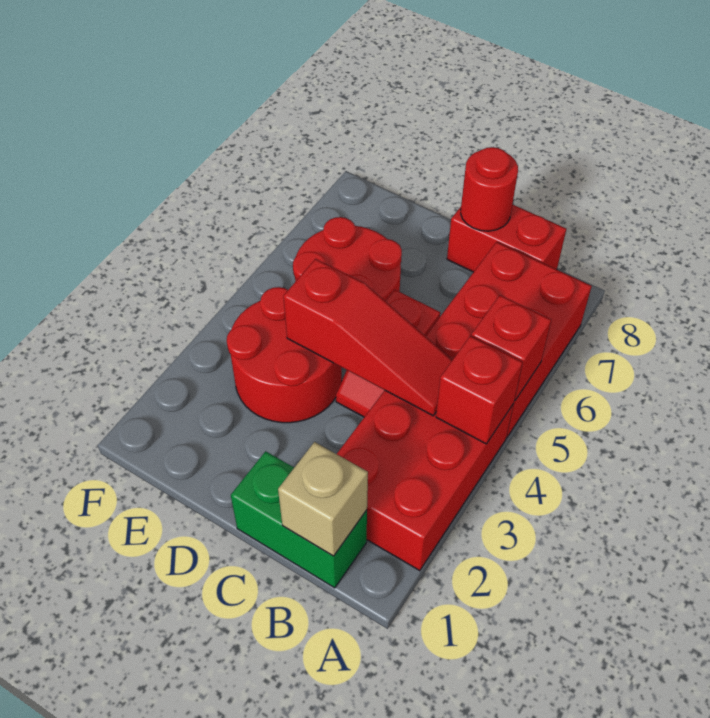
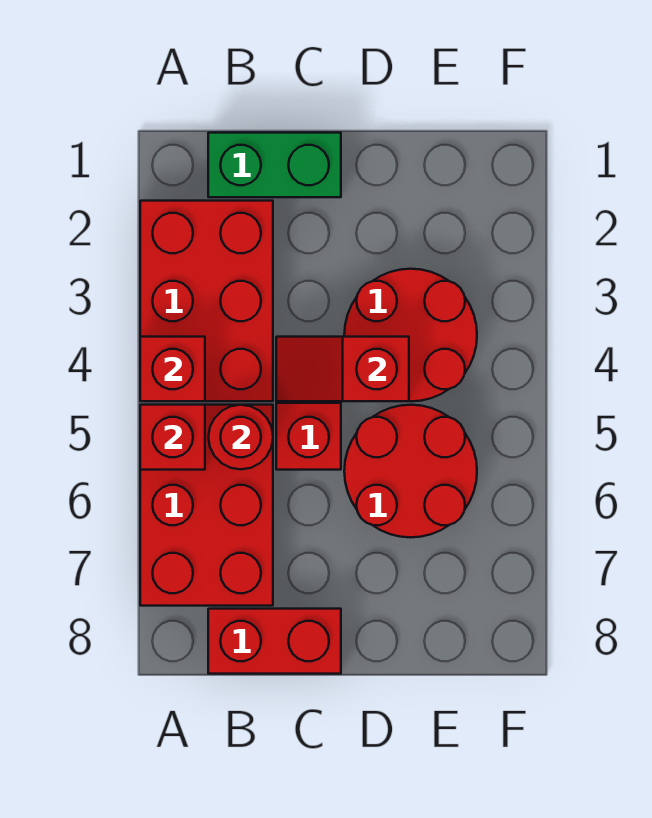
tan brick B1 level 2 -> none
red slope B4:D4 level 2 top D -> red slope C4:D4 level 2 top D
red round brick C8 level 2 -> red round brick B5 level 2

